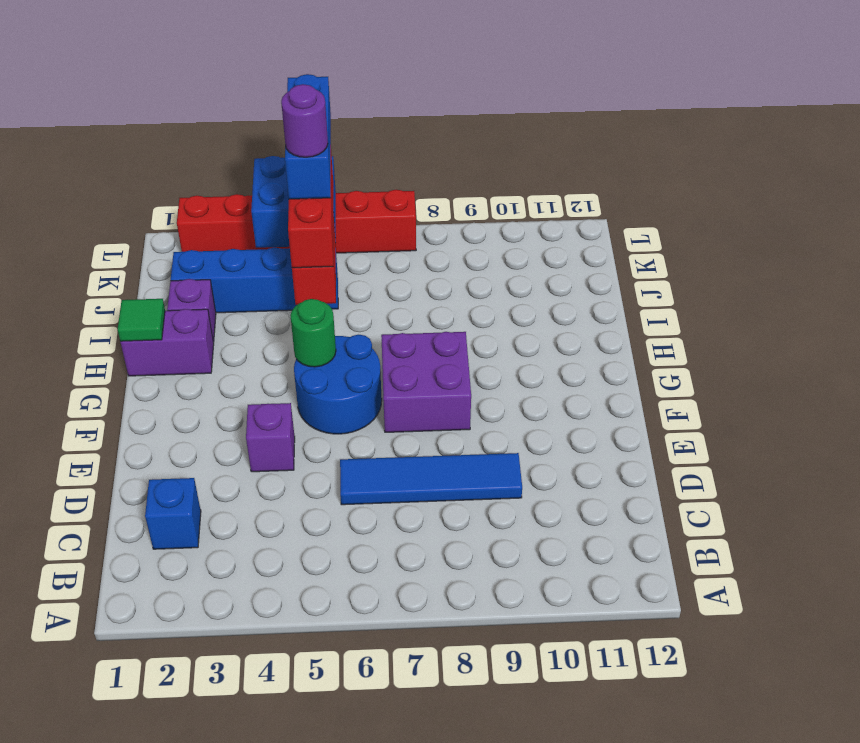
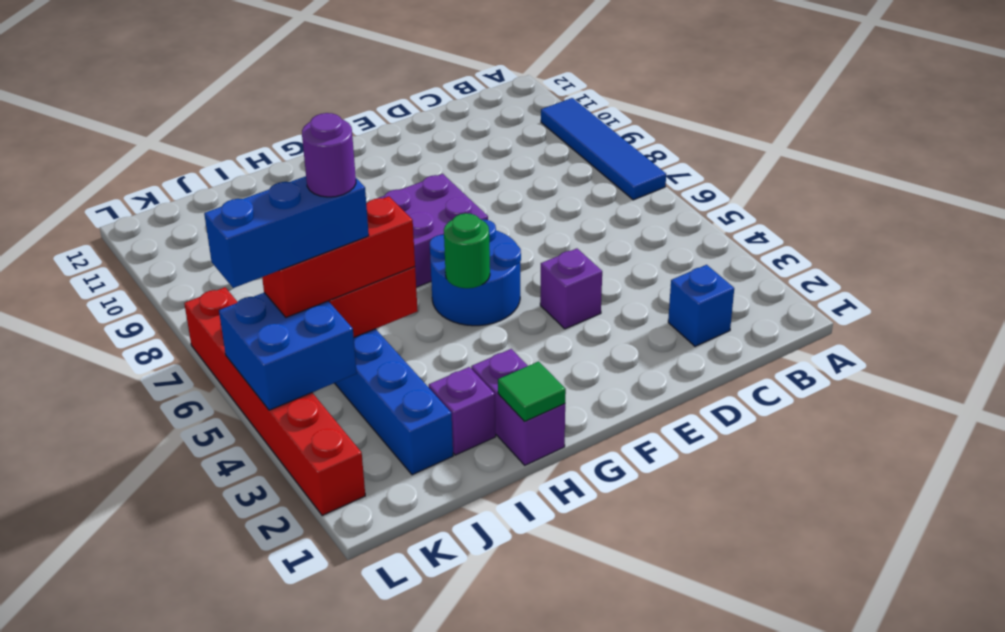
blue tile D6:D9 level 1 -> blue tile A7:A10 level 1

